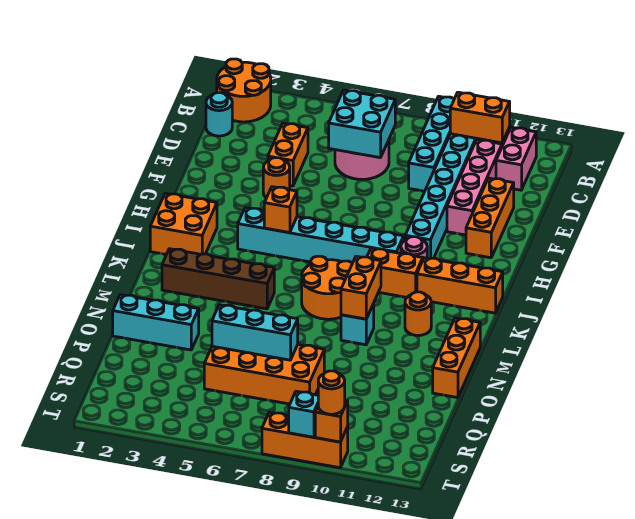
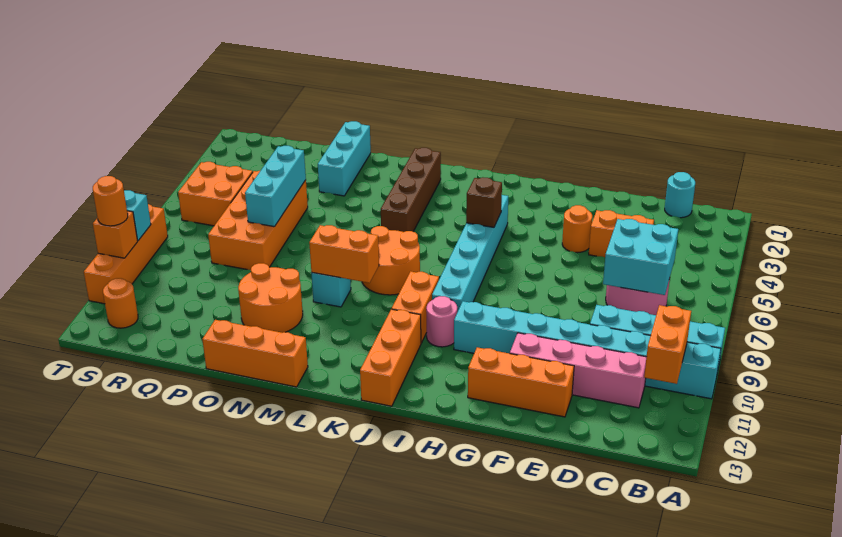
orange round brick A1:B2 level 1 -> orange round brick N10:O11 level 1
pink brick B12:C12 level 1 -> none
orange brick I1:J2 level 1 -> orange brick R5:S6 level 1
orange brick I5 level 2 -> brown brick I5 level 2
orange round brick L11 level 1 -> orange round brick S12 level 1
orange brick T8:T10 level 1 -> orange brick T8:T11 level 1

